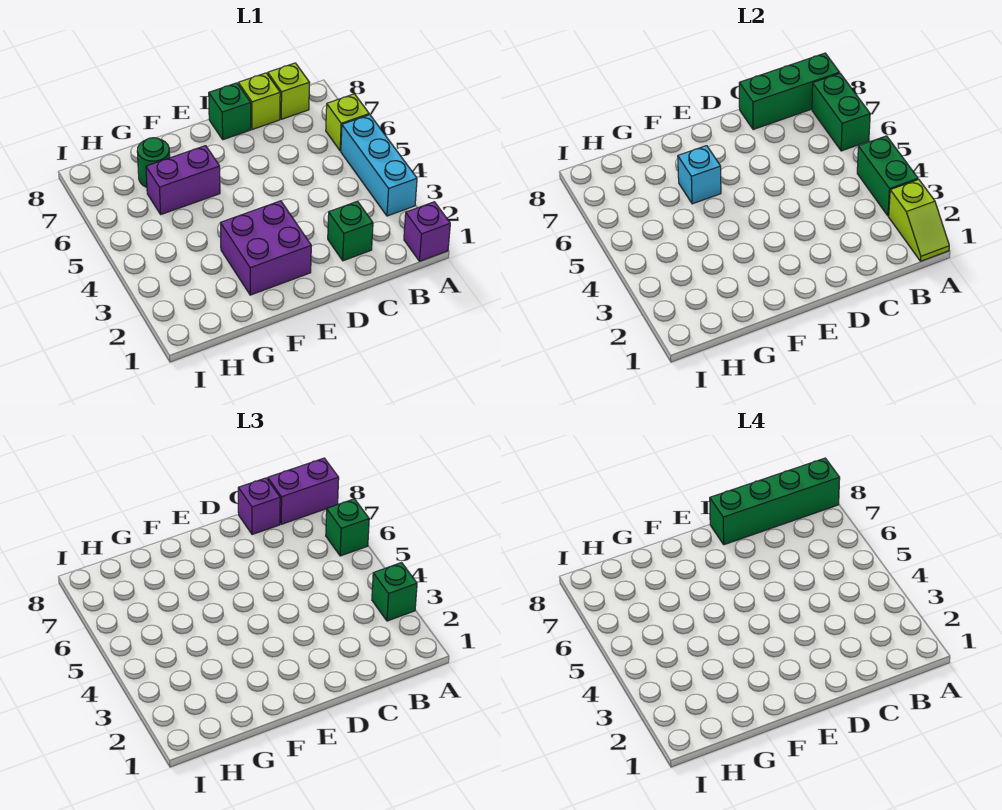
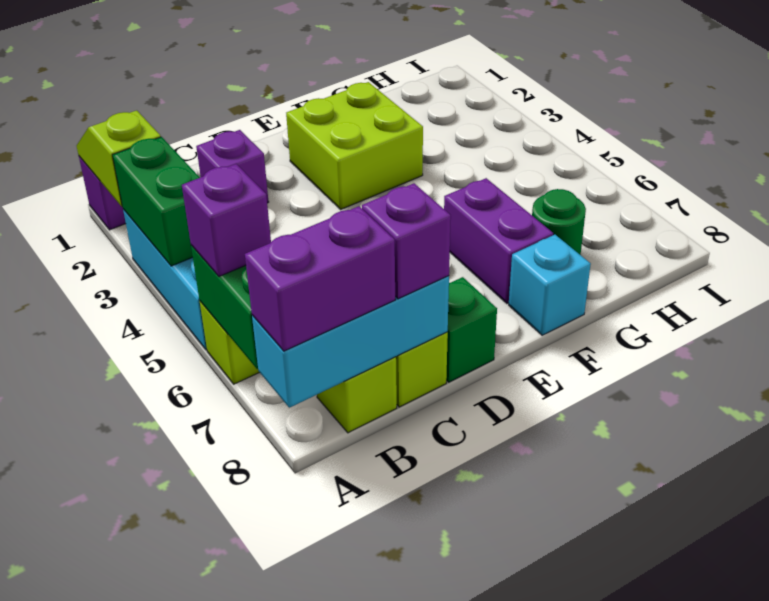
green brick A3 level 3 -> none
green brick A6 level 3 -> purple brick A6 level 3
green brick A8:C8 level 2 -> cyan brick A8:C8 level 2
green brick A8:D8 level 4 -> none
green brick C2 level 1 -> purple brick C2 level 1
purple brick E2:F3 level 1 -> lime brick E2:F3 level 1
purple brick F6:G6 level 1 -> purple brick F6:F7 level 1
cyan brick F6 level 2 -> cyan brick F8 level 1

